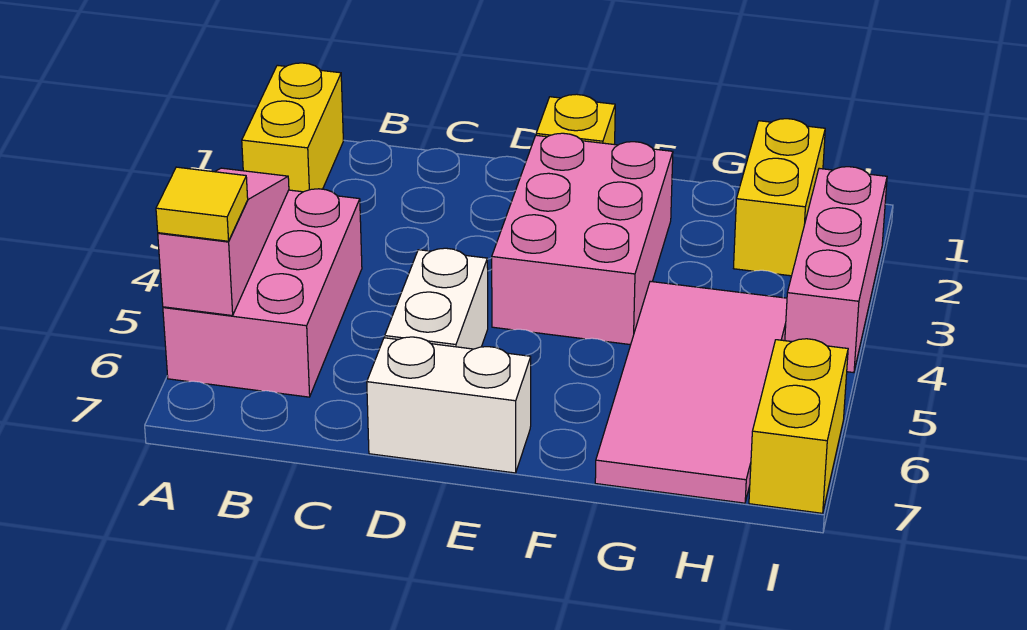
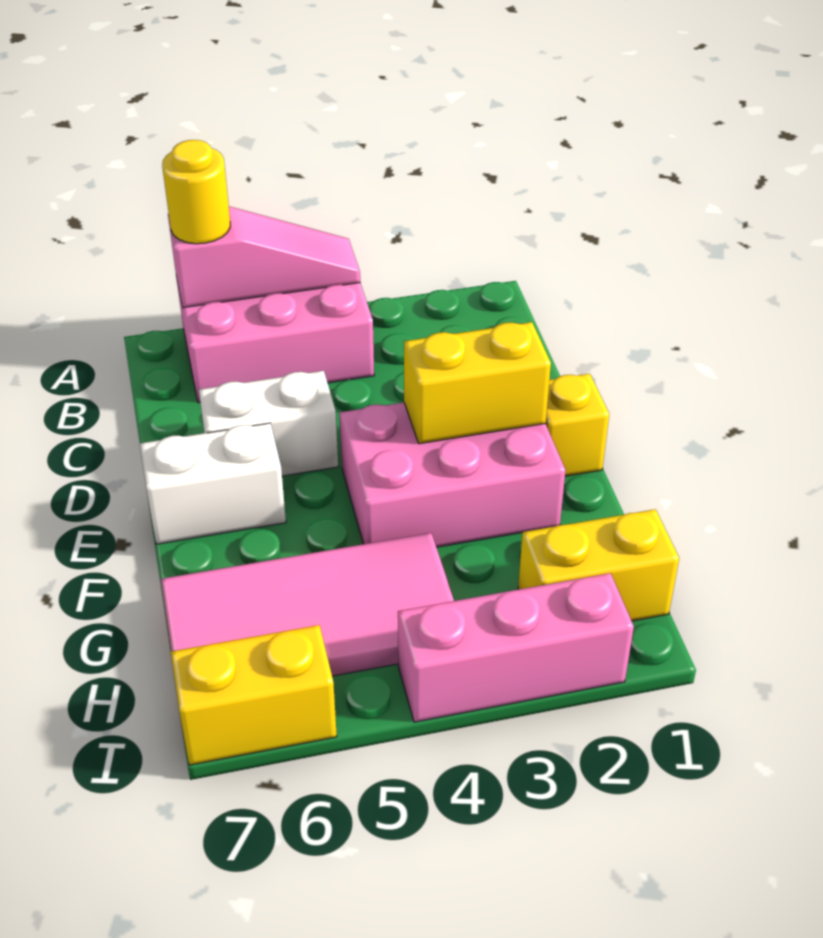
yellow brick A1:A2 level 1 -> yellow brick E2:E3 level 2
yellow tile A6 level 3 -> yellow round brick A6 level 3
white brick D7:E7 level 1 -> white brick E6:E7 level 1

